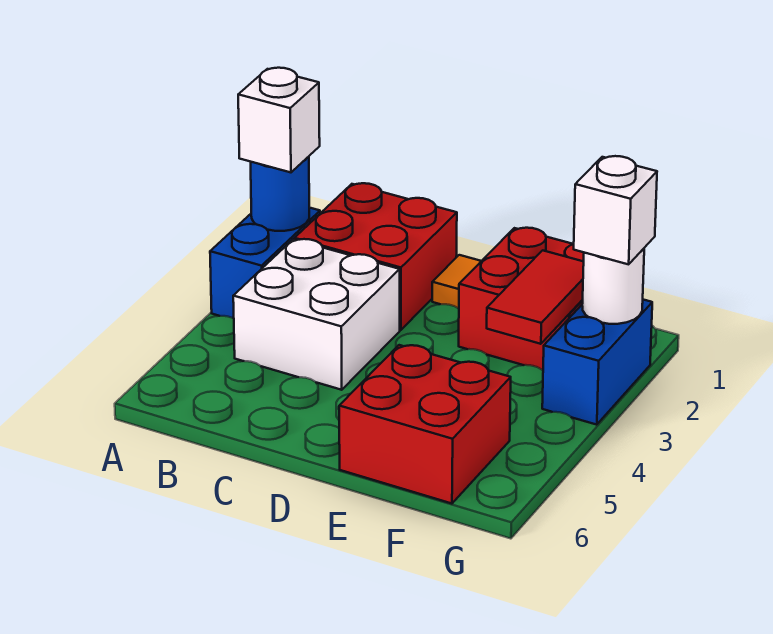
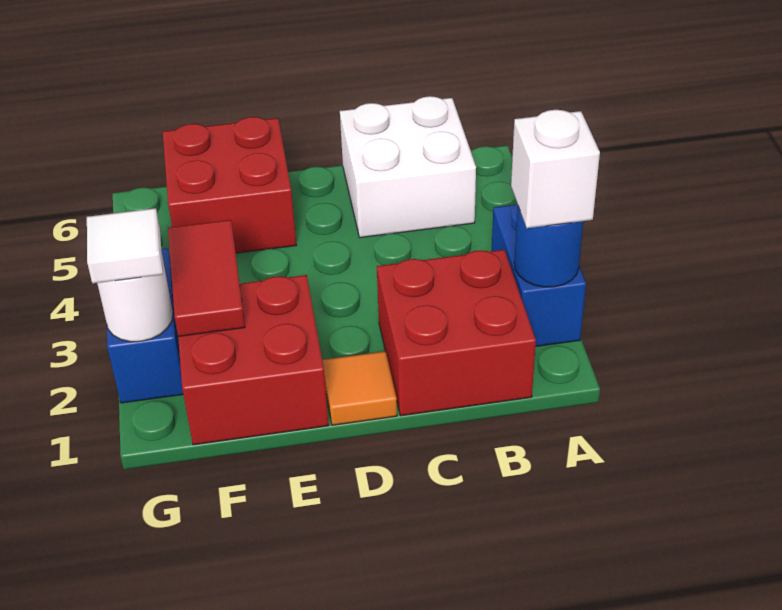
white brick B3:C4 level 1 -> white brick B5:C6 level 1
white brick G2 level 3 -> white tile G2 level 3

